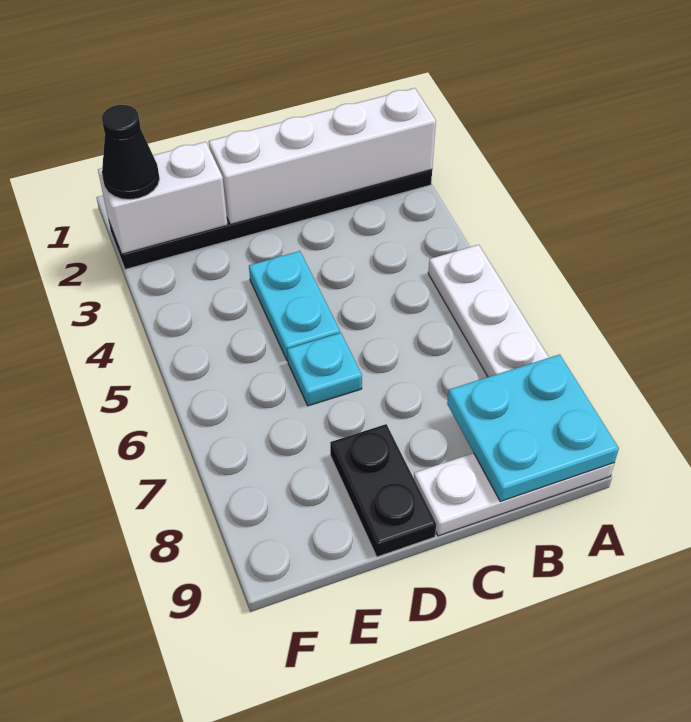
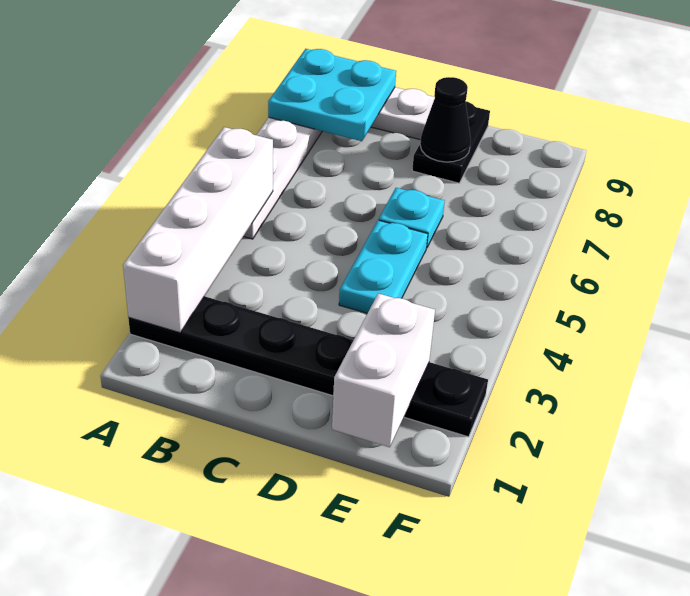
white brick A2:D2 level 2 -> white brick A2:A5 level 2
white brick E2:F2 level 2 -> white brick E1:E2 level 2
black cone F2 level 3 -> black cone D8 level 2

